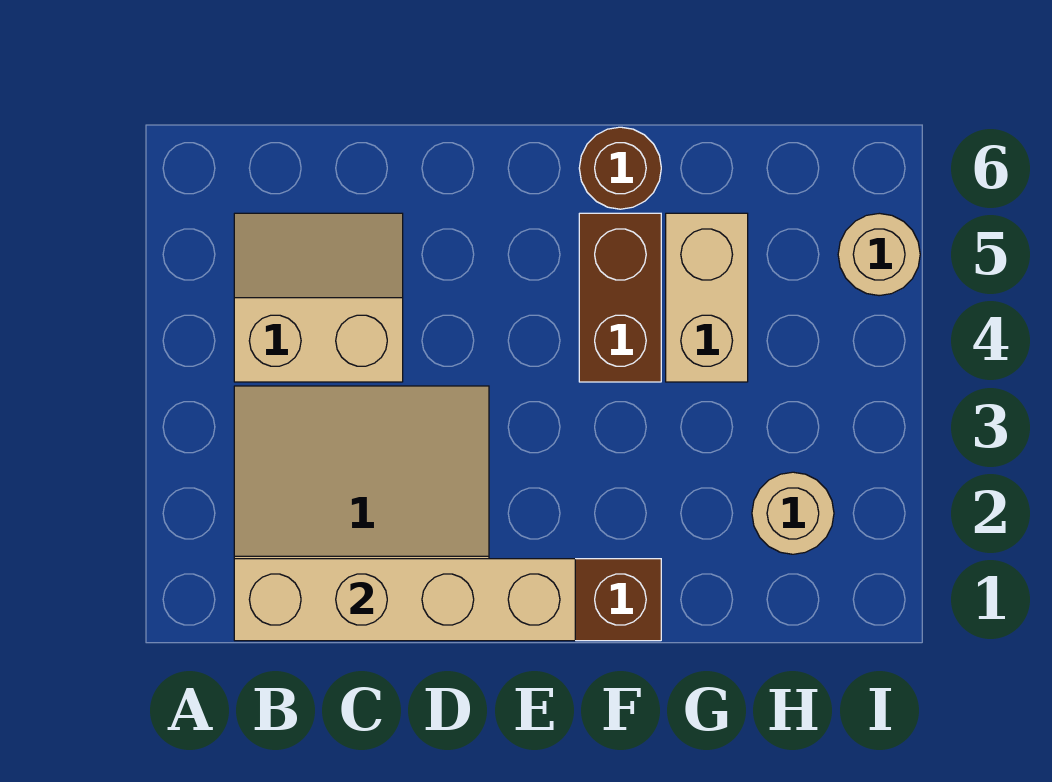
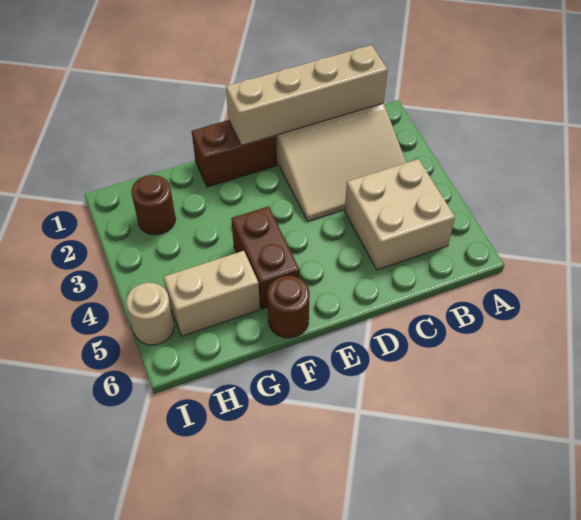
tan slope B4:C5 level 1 top 4 -> tan brick B4:C5 level 1
tan brick G4:G5 level 1 -> tan brick G5:H5 level 1
tan round brick H2 level 1 -> brown round brick H2 level 1

